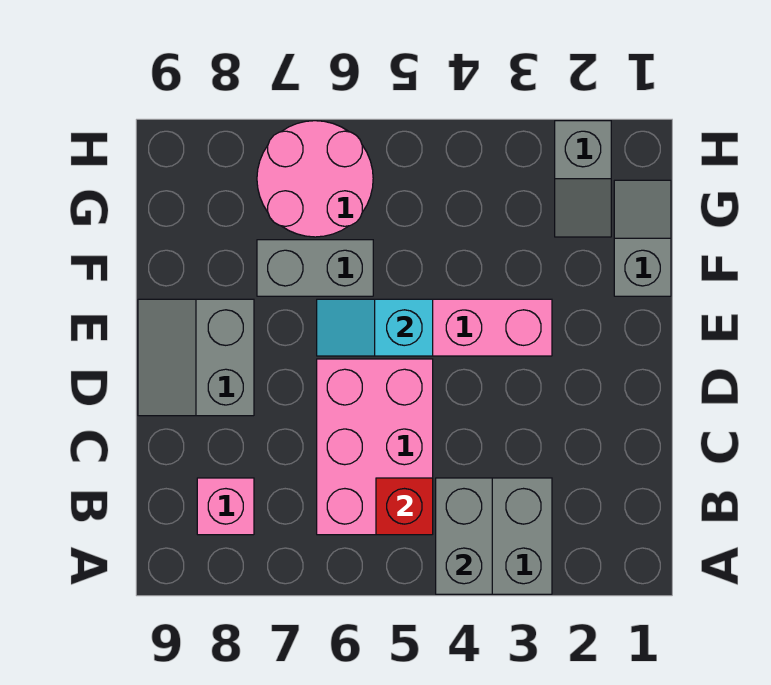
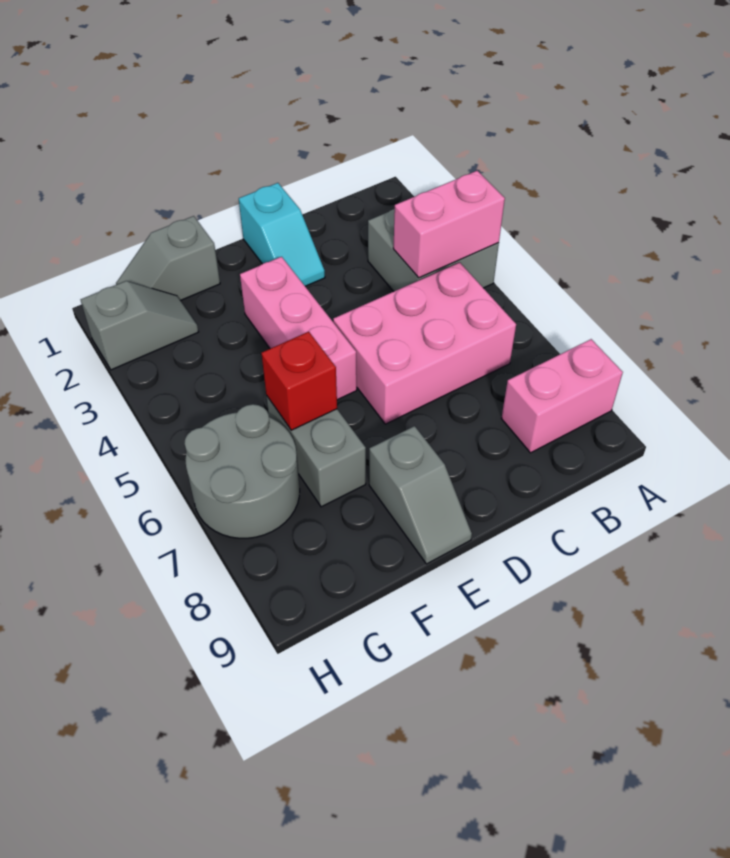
grey brick A4:B4 level 2 -> pink brick A4:B4 level 2
red brick B5 level 2 -> red brick F6 level 2
pink brick B8 level 1 -> pink brick A8:B8 level 1
grey slope D8:E9 level 1 top 8 -> grey slope E8:E9 level 1 top 8
cyan slope E5:E6 level 2 top 5 -> cyan slope D1:D2 level 1 top 1
pink round brick G6:H7 level 1 -> grey round brick G6:H7 level 1

